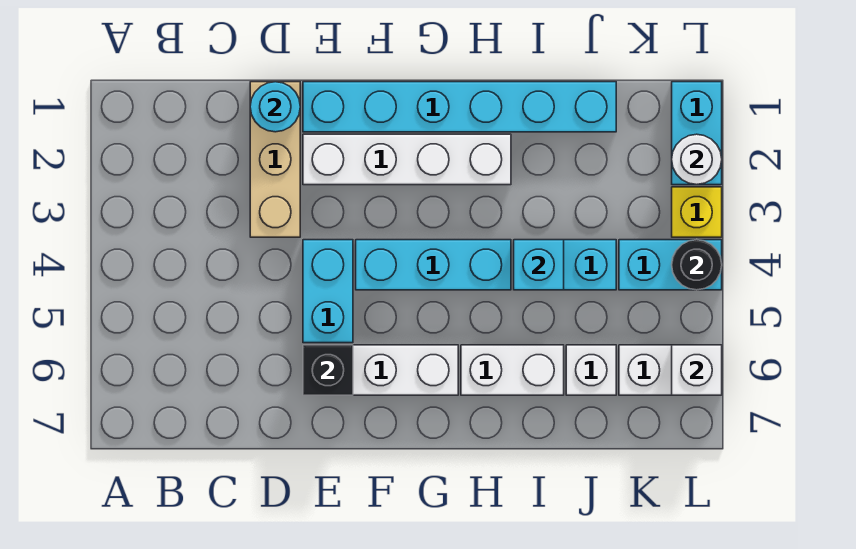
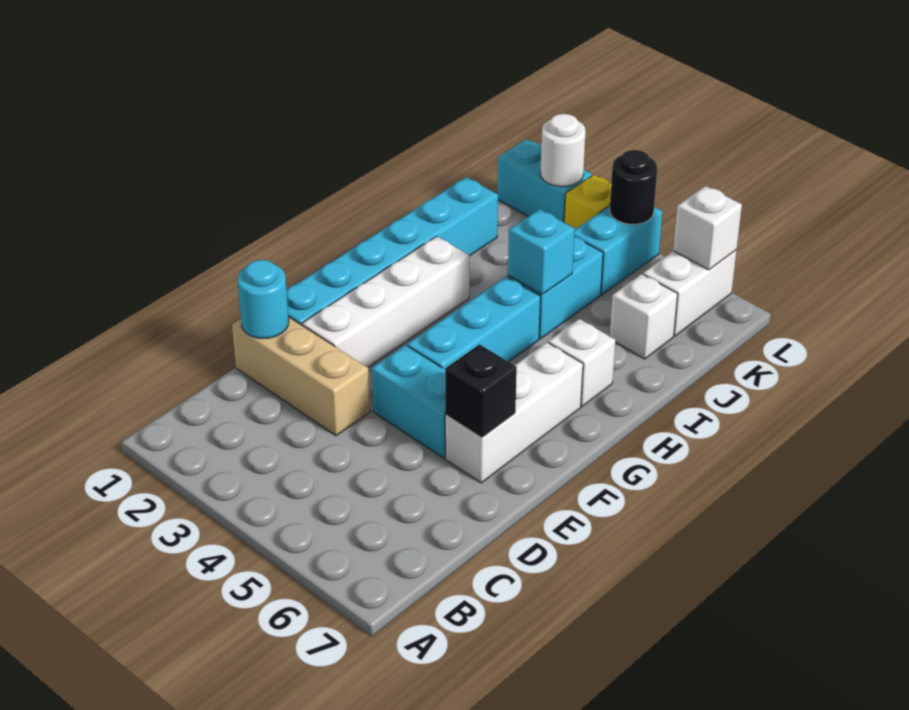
white brick H6:I6 level 1 -> white brick H6 level 1

